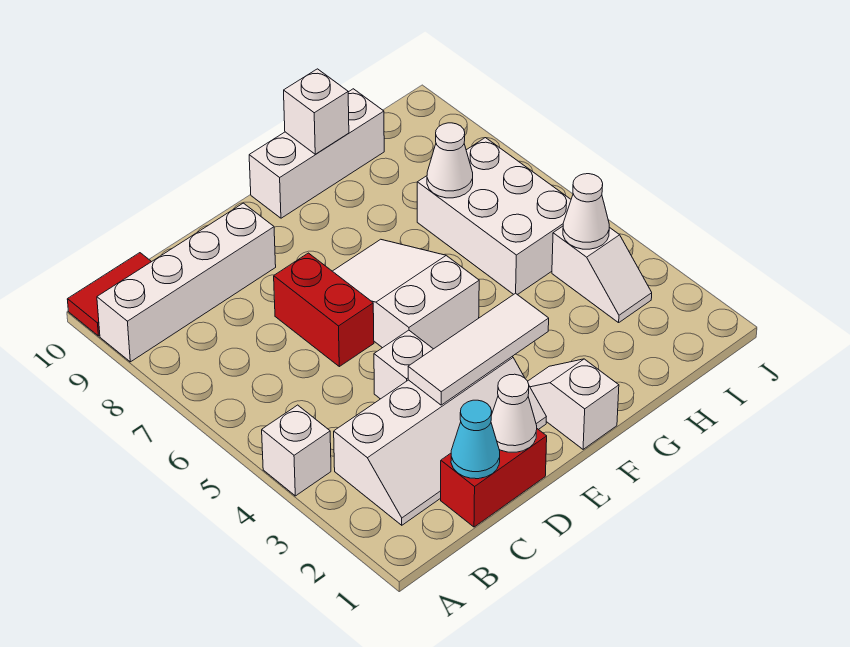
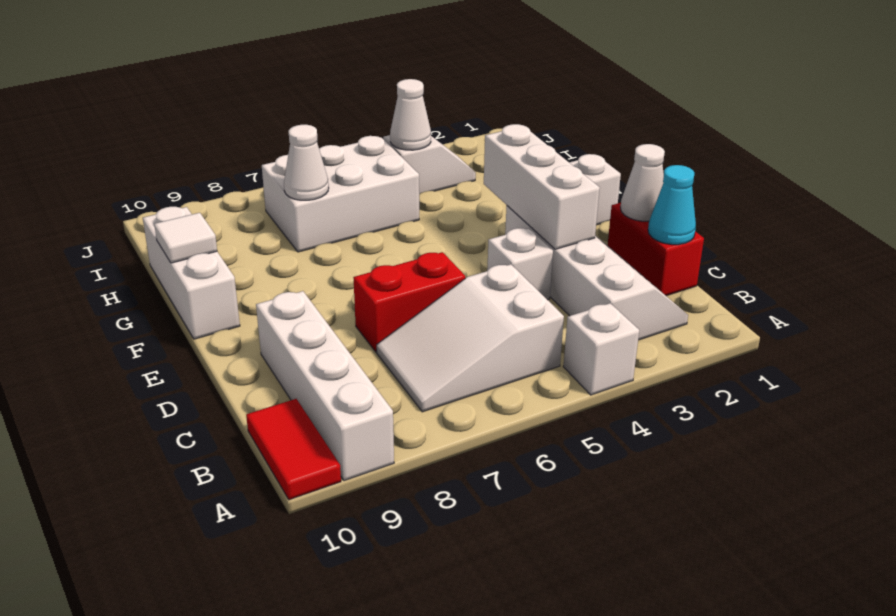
white tile D3:F3 level 2 -> white brick D3:F3 level 2
white slope E5:F7 level 1 top 5 -> white slope B5:C7 level 1 top 5
white brick G10 level 2 -> white tile G10 level 2

